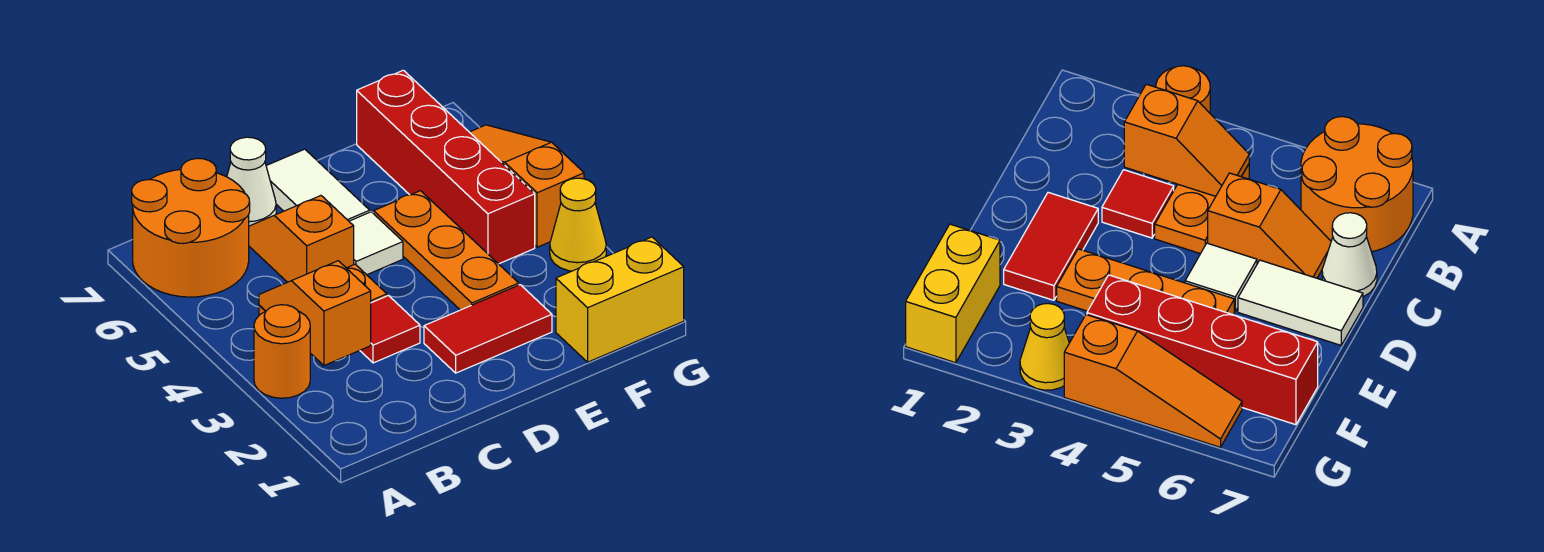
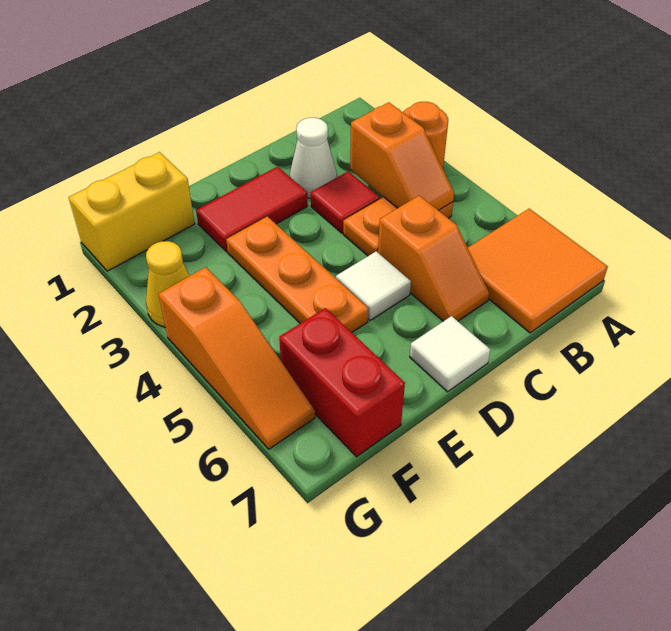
orange round brick A6:B7 level 1 -> orange tile A6:B7 level 1
white cone C7 level 1 -> white cone C2 level 1
white tile D6:D7 level 1 -> white tile D7 level 1
red brick F4:F7 level 1 -> red brick F6:F7 level 1

